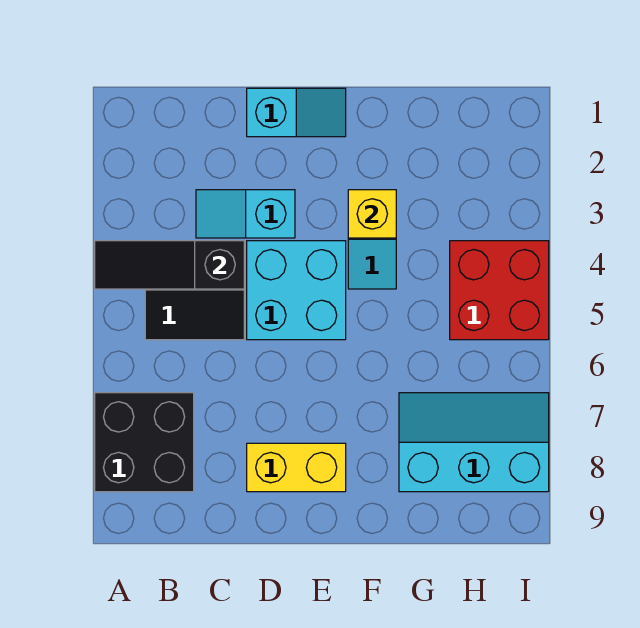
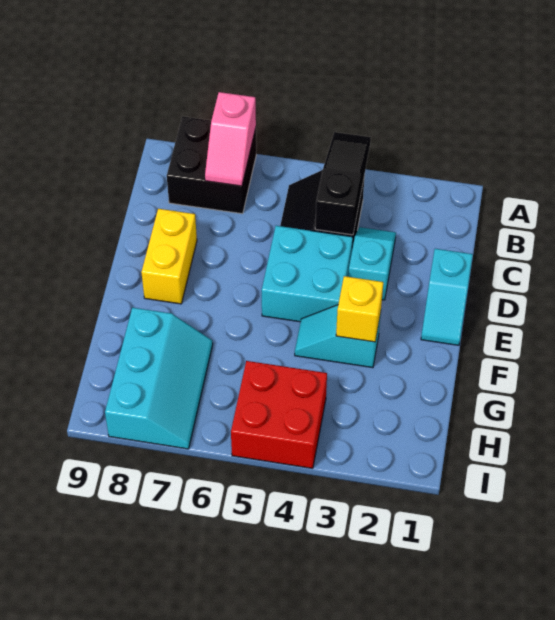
none -> pink slope A7:B7 level 2 top A

